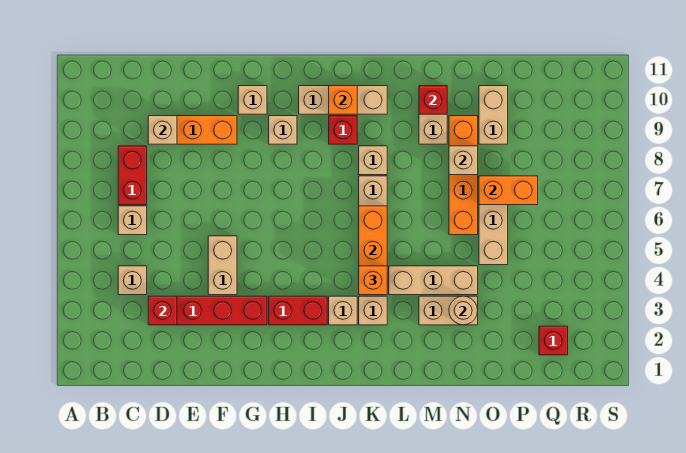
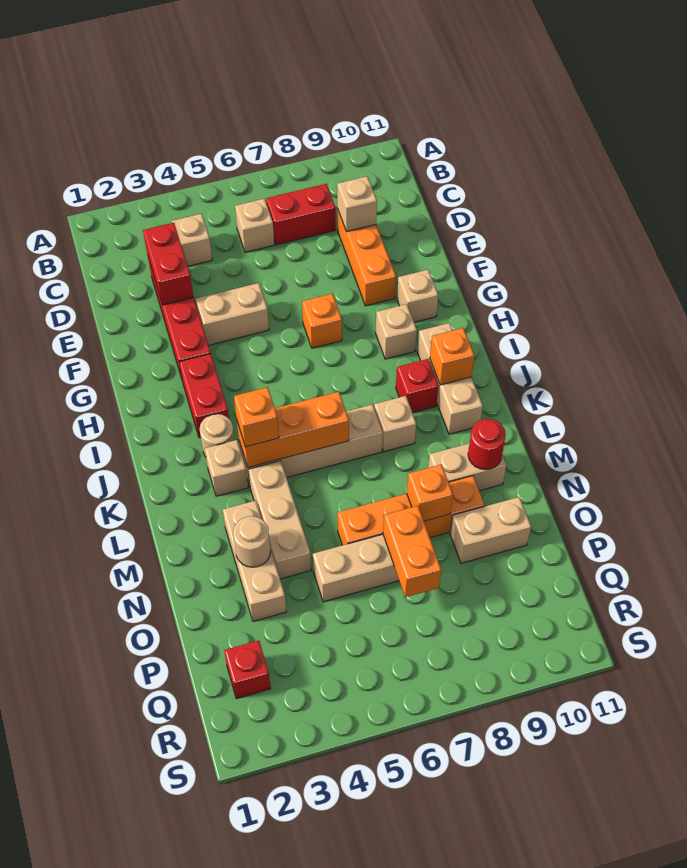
red brick D3 level 2 -> red brick D3:E3 level 2
none -> orange brick G7 level 1
tan brick J3 level 1 -> tan round brick J3 level 1
tan brick M3:N3 level 1 -> tan brick M3:O3 level 1
red brick M10 level 2 -> red round brick M10 level 2
tan brick N8 level 2 -> orange brick N8 level 2

